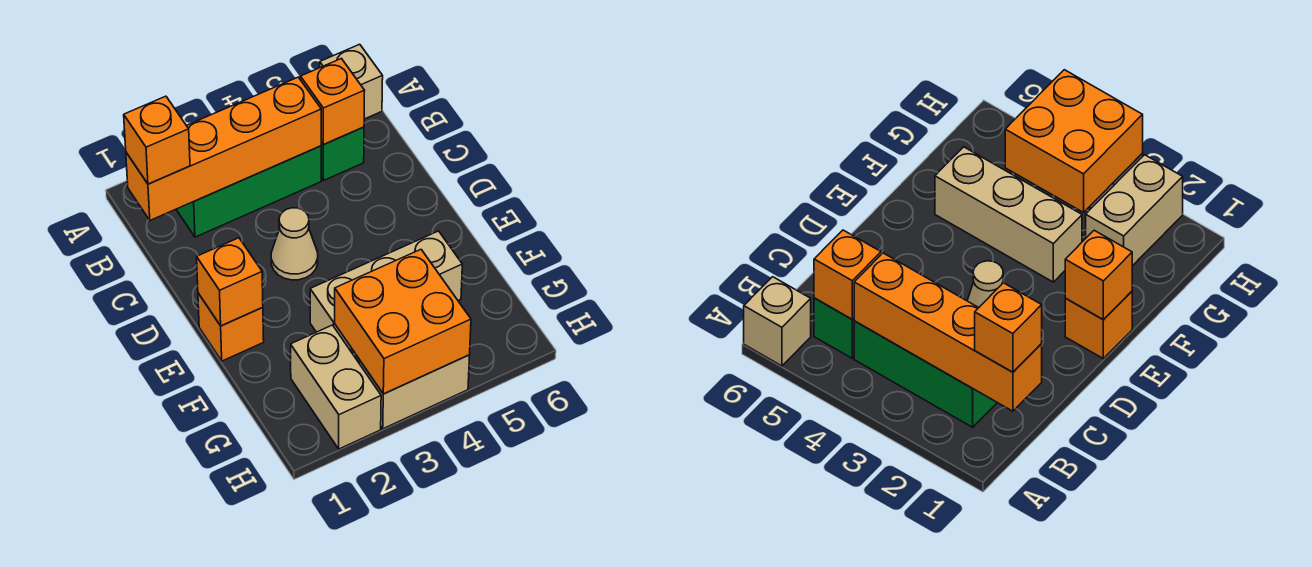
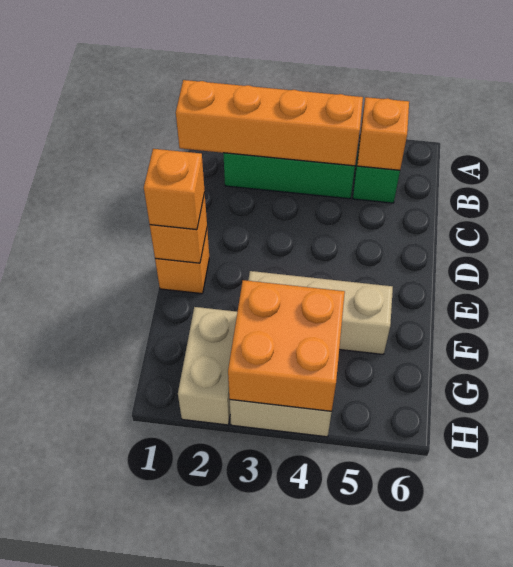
tan brick A6 level 1 -> none
orange brick B1 level 3 -> orange brick E1 level 3
tan cone D3 level 1 -> none

